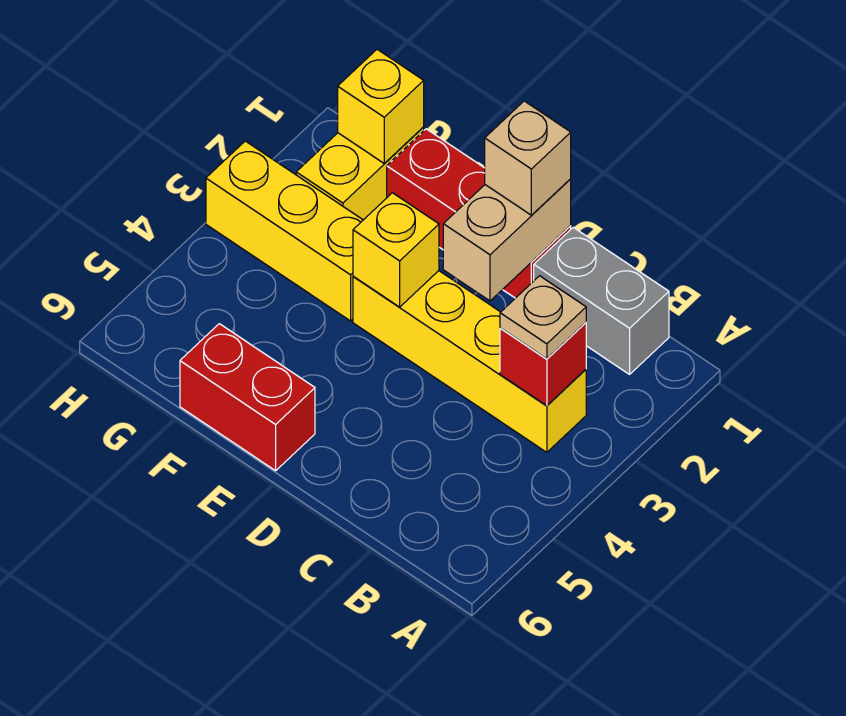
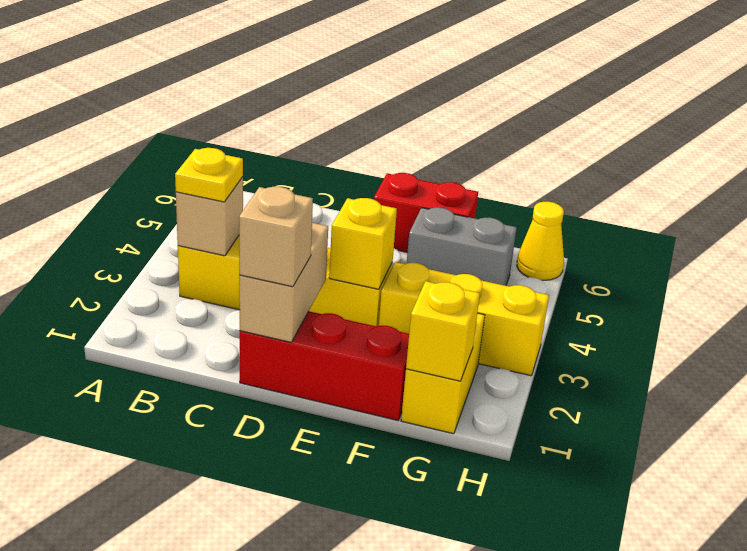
grey brick B1:C1 level 1 -> grey brick F5:G5 level 1
red brick B3 level 2 -> tan brick B3 level 2
tan plate B3 level 3 -> yellow plate B3 level 3
none -> yellow cone H6 level 1

